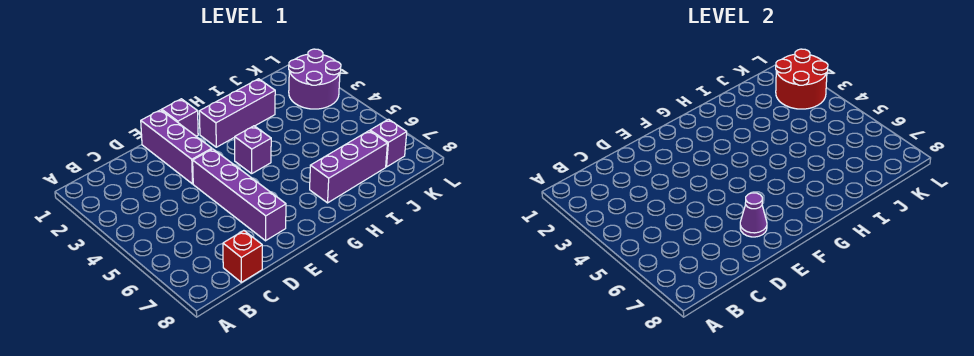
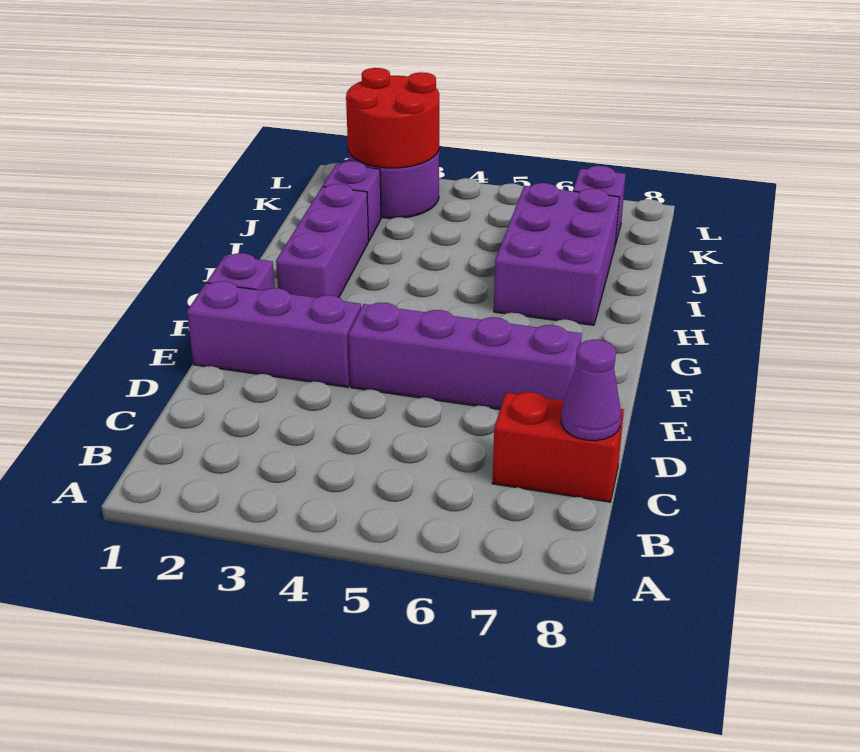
red brick C8 level 1 -> red brick C7:C8 level 1
purple cone E7 level 2 -> purple cone C8 level 2
purple brick G4 level 1 -> purple brick J2 level 1
purple brick H7:J7 level 1 -> purple brick H6:J7 level 1

